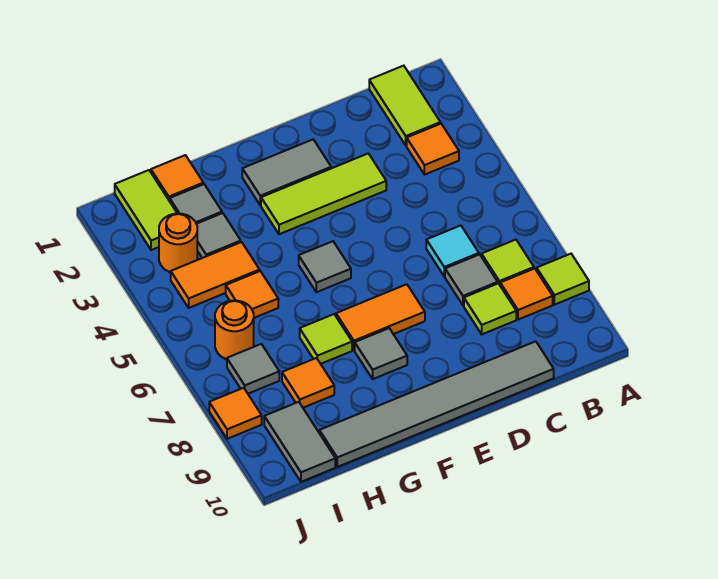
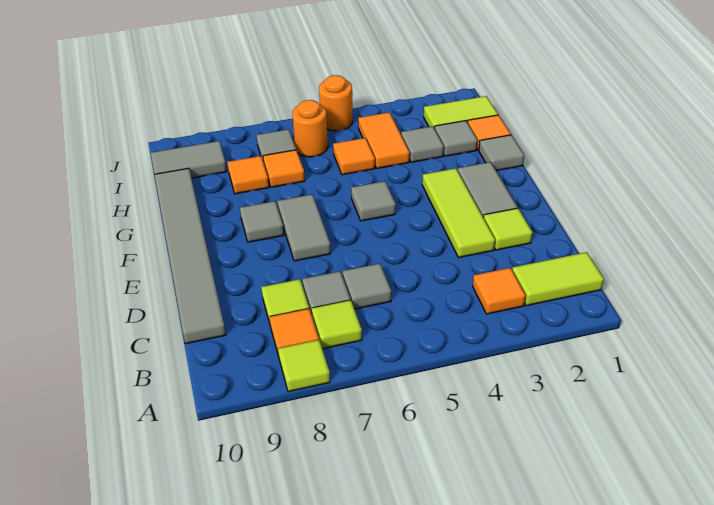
cyan tile C6 level 1 -> grey tile C6 level 1
orange tile E7:F7 level 1 -> grey tile E7:F7 level 1
none -> grey tile G1 level 1
lime tile G7 level 1 -> lime tile D2 level 1
orange round brick I3 level 1 -> orange round brick J5 level 1
orange tile J8 level 1 -> orange tile H7 level 1

